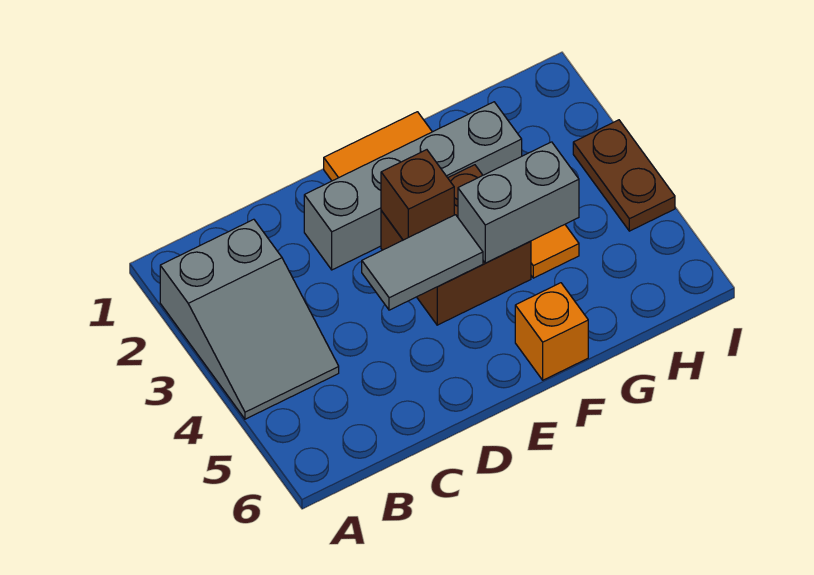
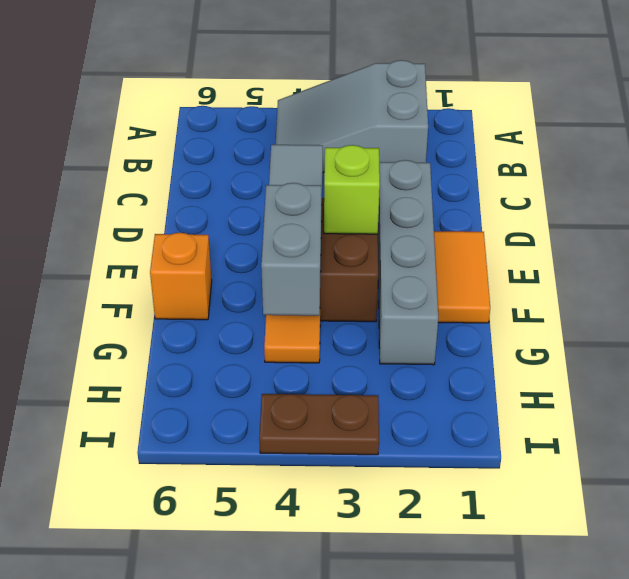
brown brick E3 level 2 -> lime brick E3 level 2

